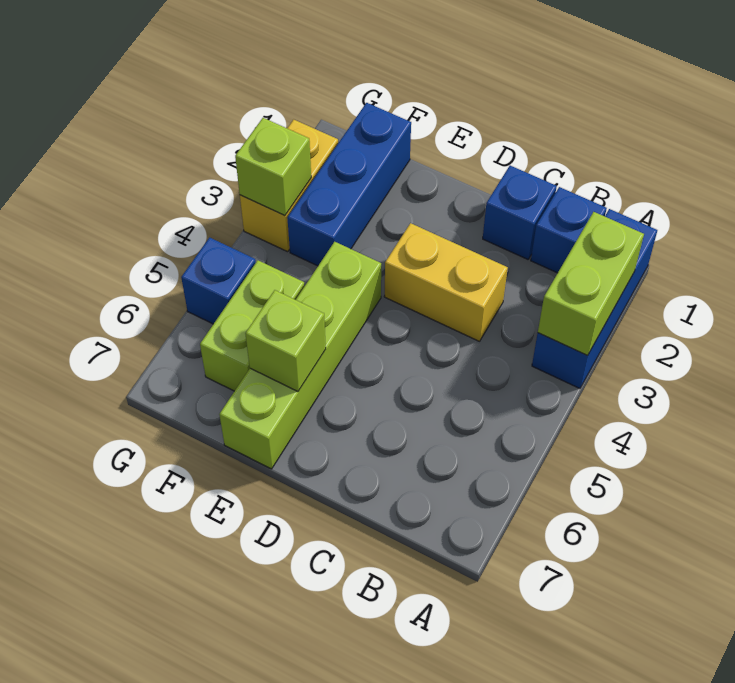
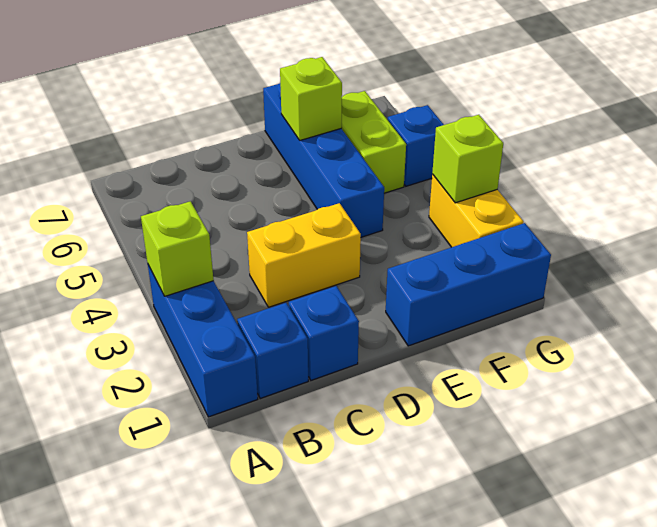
lime brick A2:A3 level 2 -> lime brick A3 level 2
lime brick E4:E7 level 1 -> blue brick E4:E7 level 1
blue brick F1:F3 level 1 -> blue brick E1:G1 level 1

